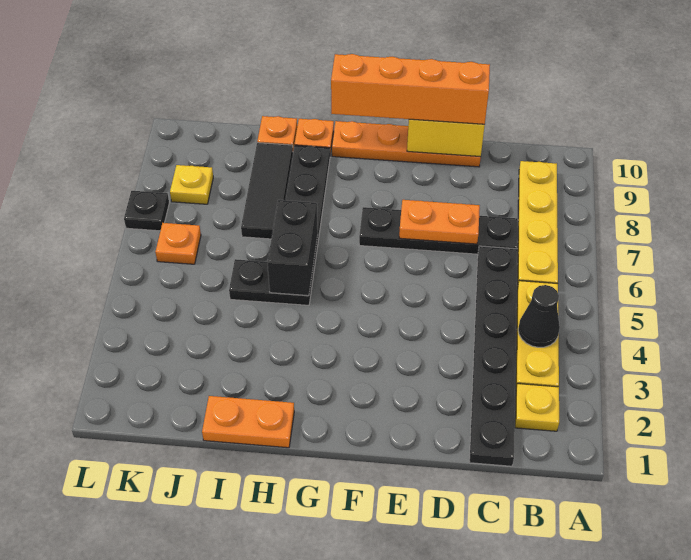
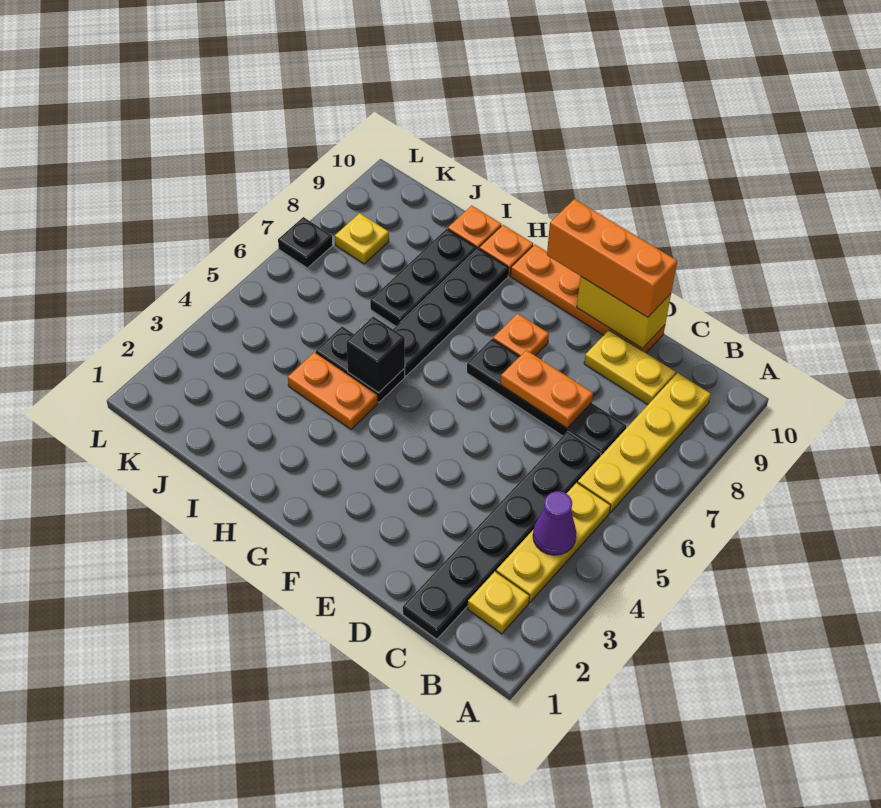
black cone B4 level 2 -> purple cone B4 level 2
none -> yellow plate C9:D9 level 1
orange brick D10:G10 level 3 -> orange brick D10:F10 level 3
orange plate H1:I1 level 1 -> orange plate H4:I4 level 1
black brick H5:H6 level 2 -> black brick H5 level 2
black tile I7:I9 level 1 -> black plate I7:I9 level 1
orange plate K6 level 1 -> orange plate F8 level 1

